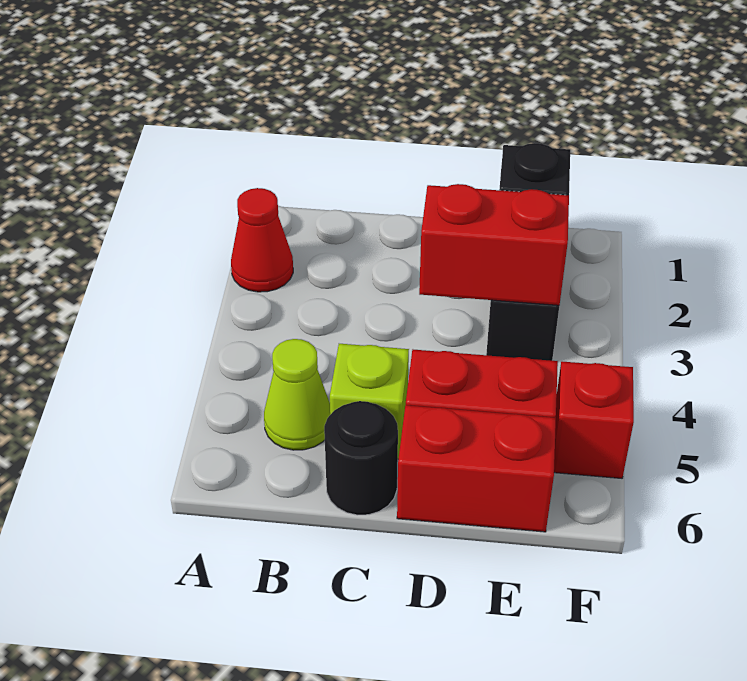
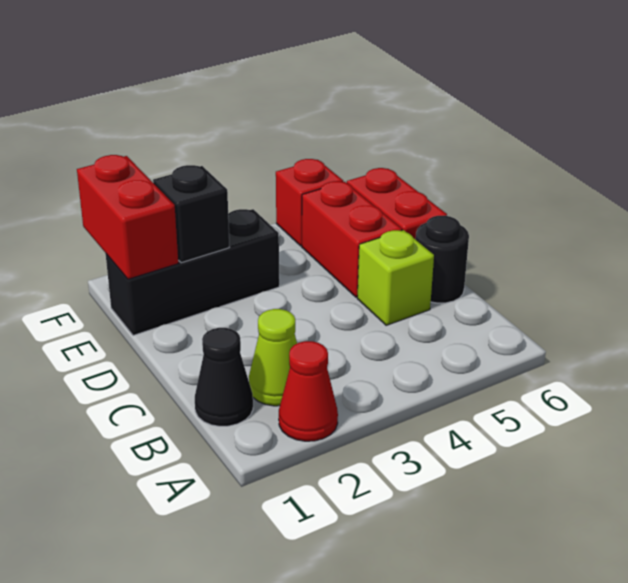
none -> black cone B1 level 1
lime cone B5 level 1 -> lime cone B2 level 1
red brick D3:E3 level 2 -> red brick E1:F1 level 2

